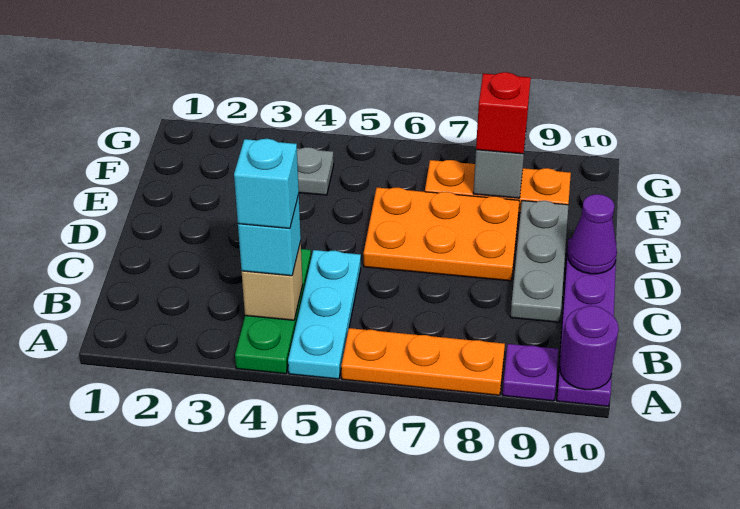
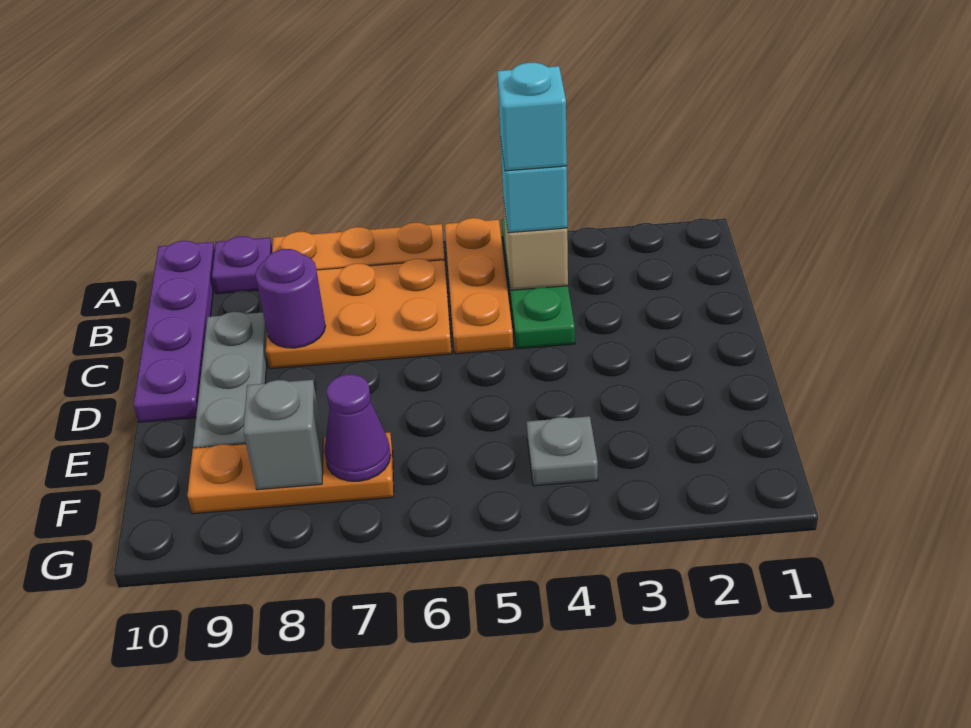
cyan plate A5:C5 level 1 -> orange plate A5:C5 level 1
purple round brick A10 level 2 -> purple round brick C8 level 2
orange plate D6:E8 level 1 -> orange plate B6:C8 level 1
purple cone D10 level 2 -> purple cone F7 level 2
red brick F8 level 3 -> none

